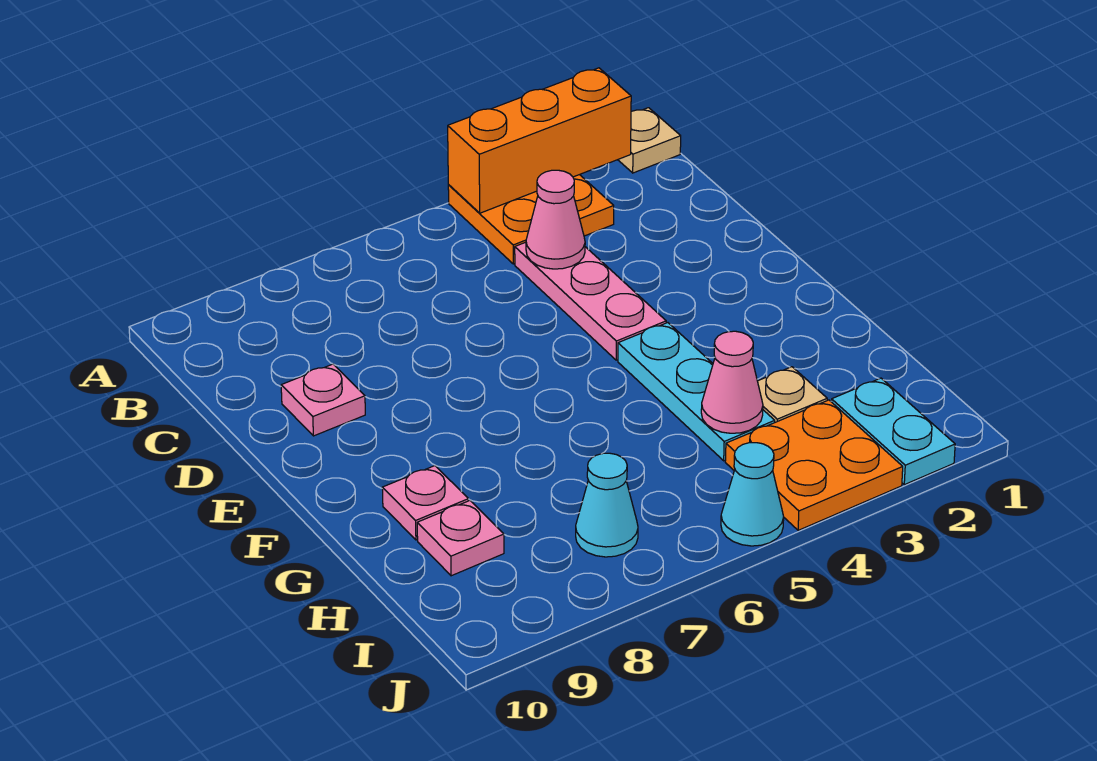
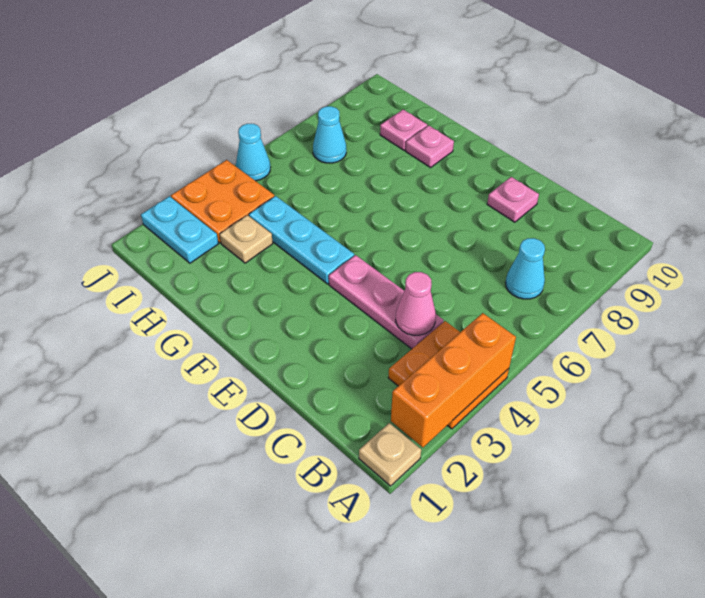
none -> cyan cone B7 level 1
pink cone H4 level 2 -> none

